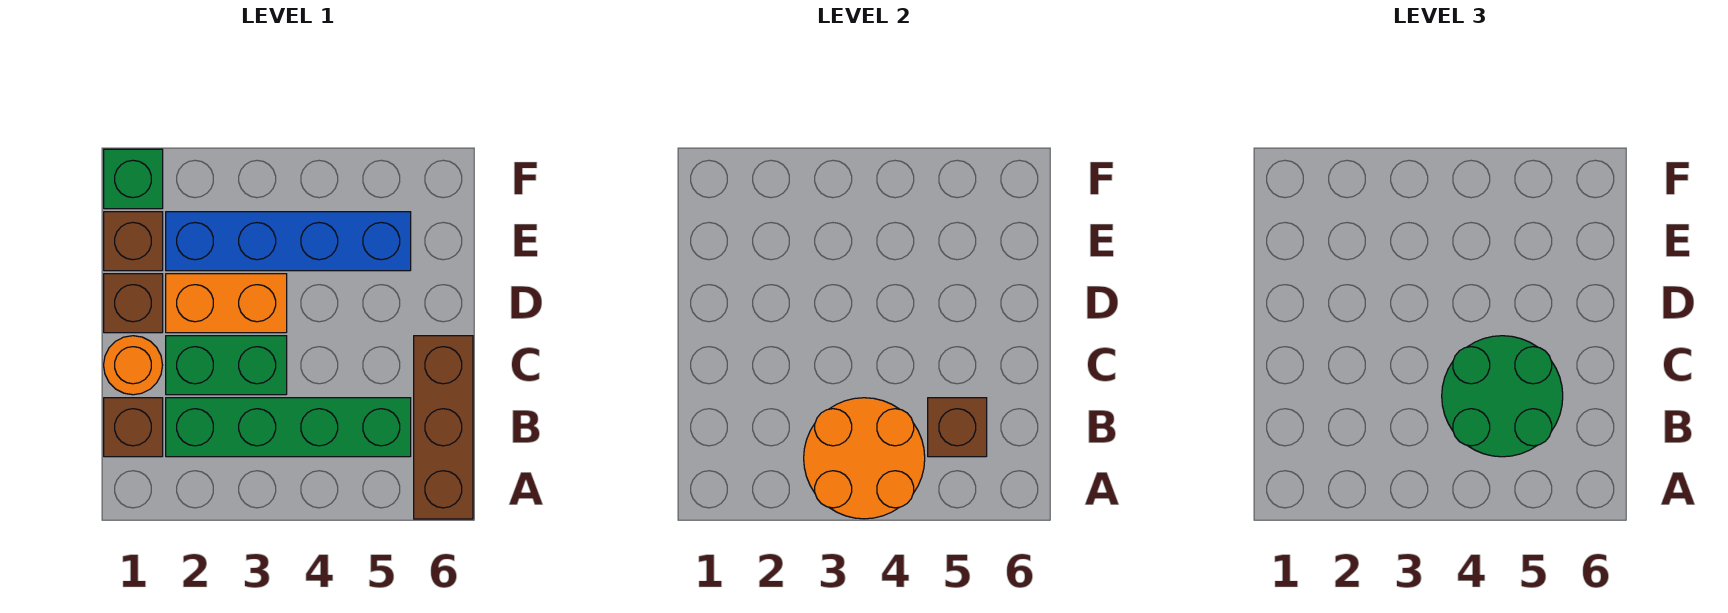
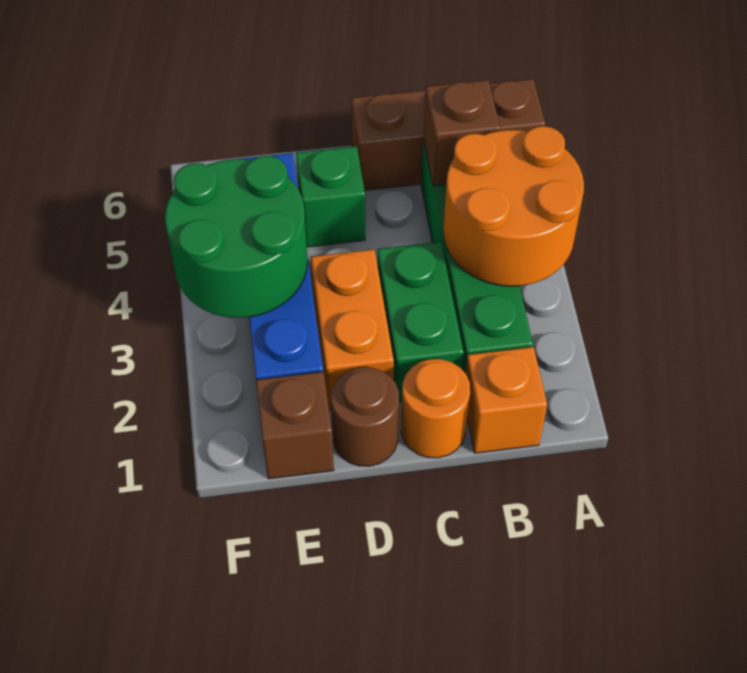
brown brick B1 level 1 -> orange brick B1 level 1
green round brick B4:C5 level 3 -> green round brick E3:F4 level 2
brown brick D1 level 1 -> brown round brick D1 level 1
green brick F1 level 1 -> green brick D5 level 1

